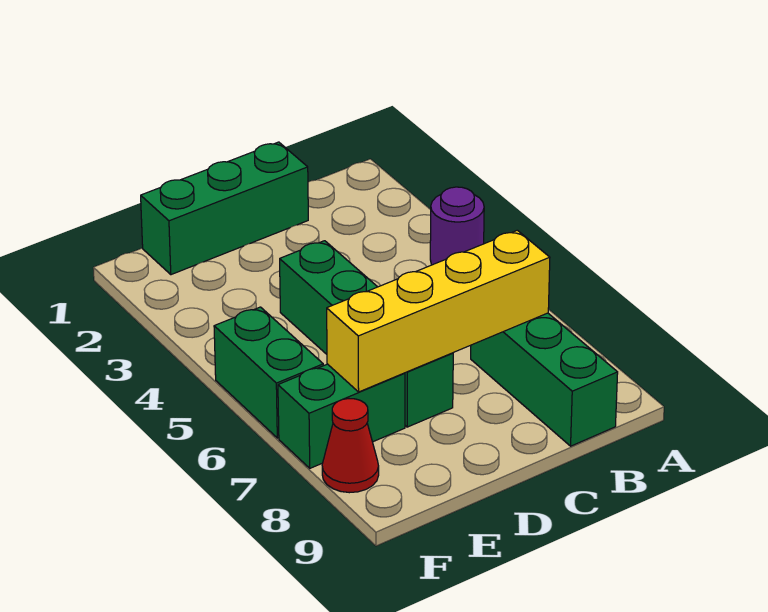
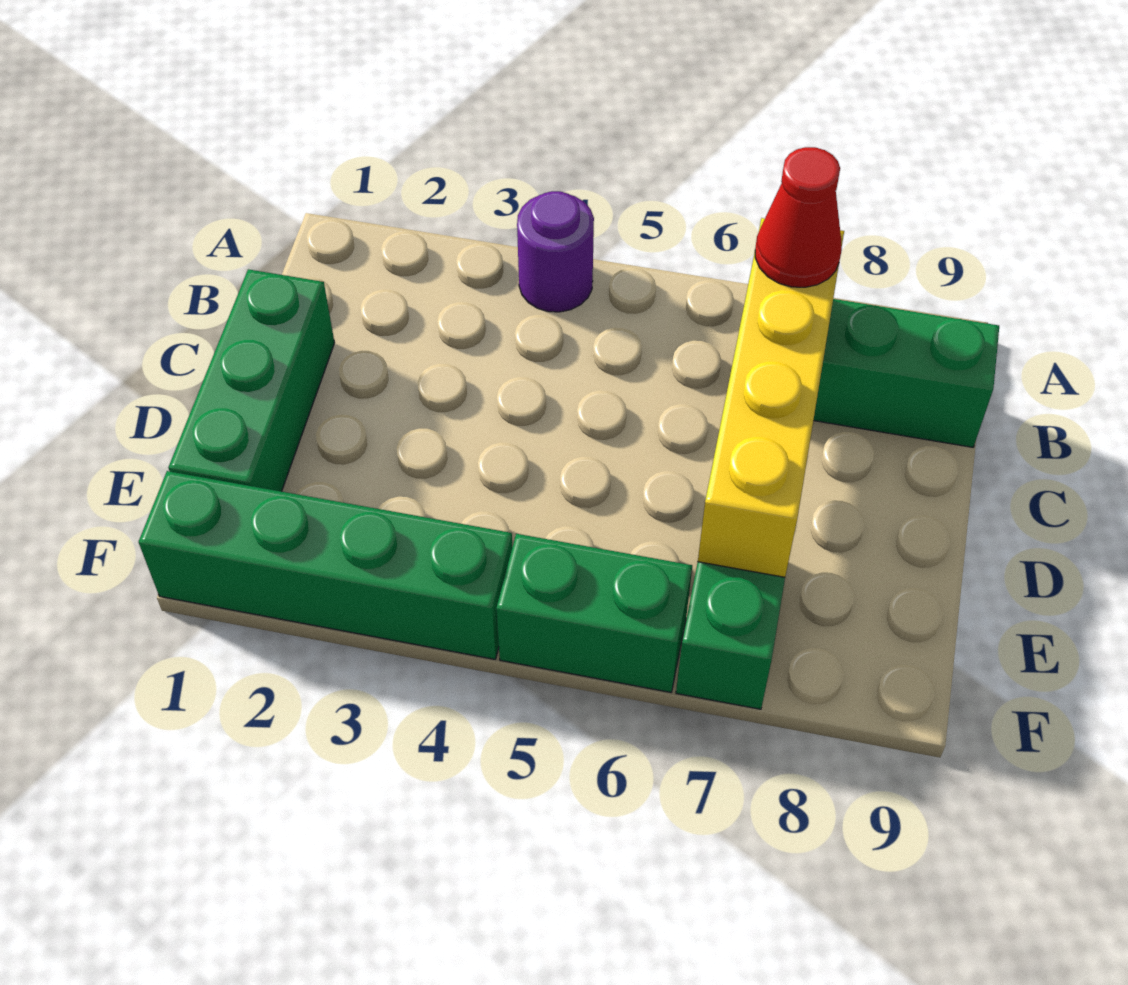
green brick D4:D7 level 1 -> green brick F1:F4 level 1
red cone F8 level 1 -> red cone B7 level 3

